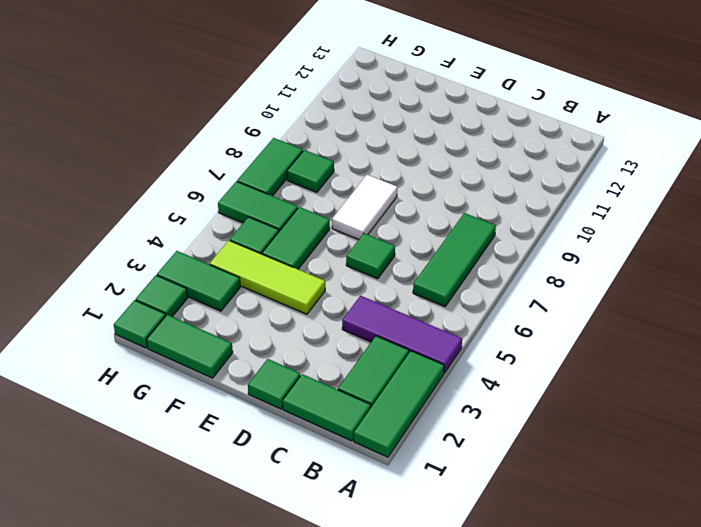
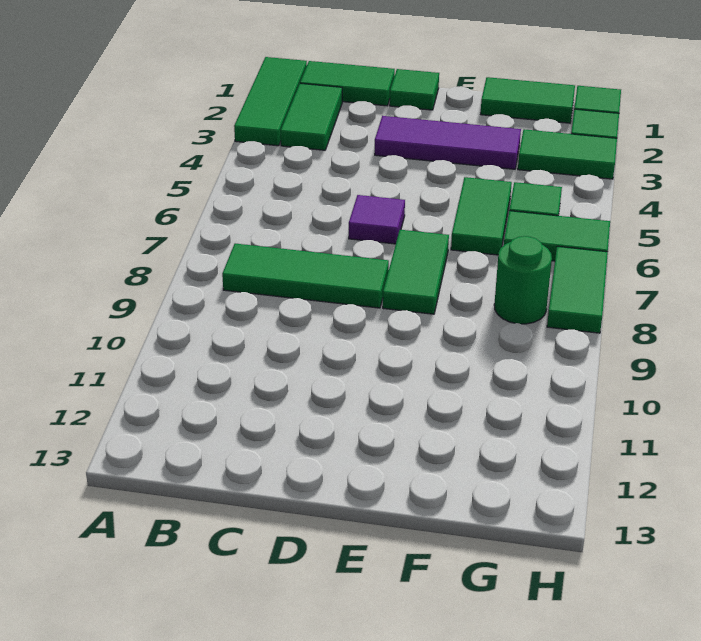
purple tile A4:C4 level 1 -> purple tile D3:F3 level 1
green tile B6:B8 level 1 -> green tile B8:D8 level 1
green tile D6 level 1 -> purple tile D6 level 1
lime tile E4:G4 level 1 -> none
white tile E7:E8 level 1 -> green tile E7:E8 level 1
green tile G8 level 1 -> green round brick G8 level 1

